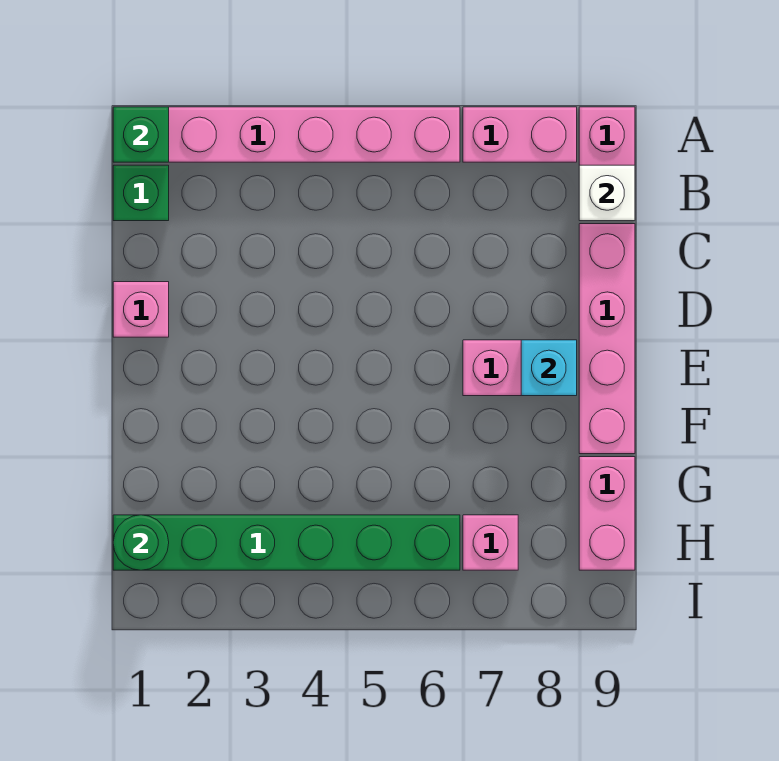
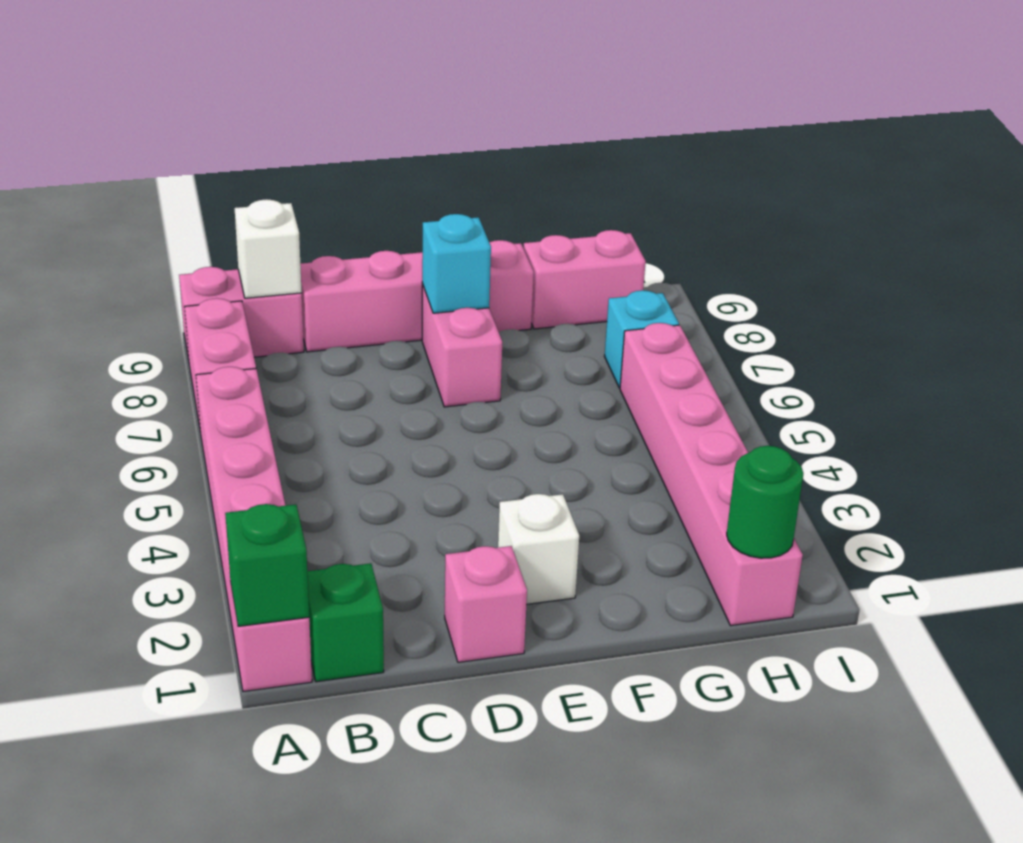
none -> white brick E2 level 1
green brick H1:H6 level 1 -> pink brick H1:H6 level 1
pink brick H7 level 1 -> cyan brick H7 level 1

